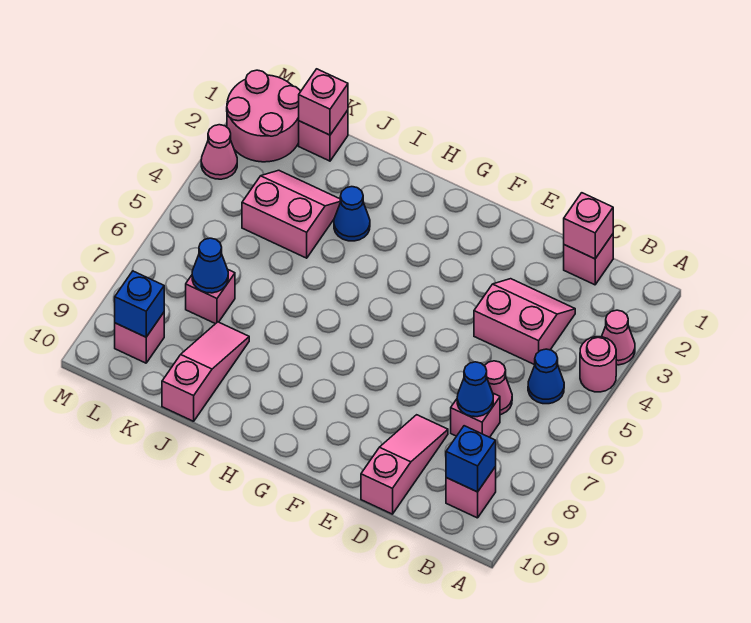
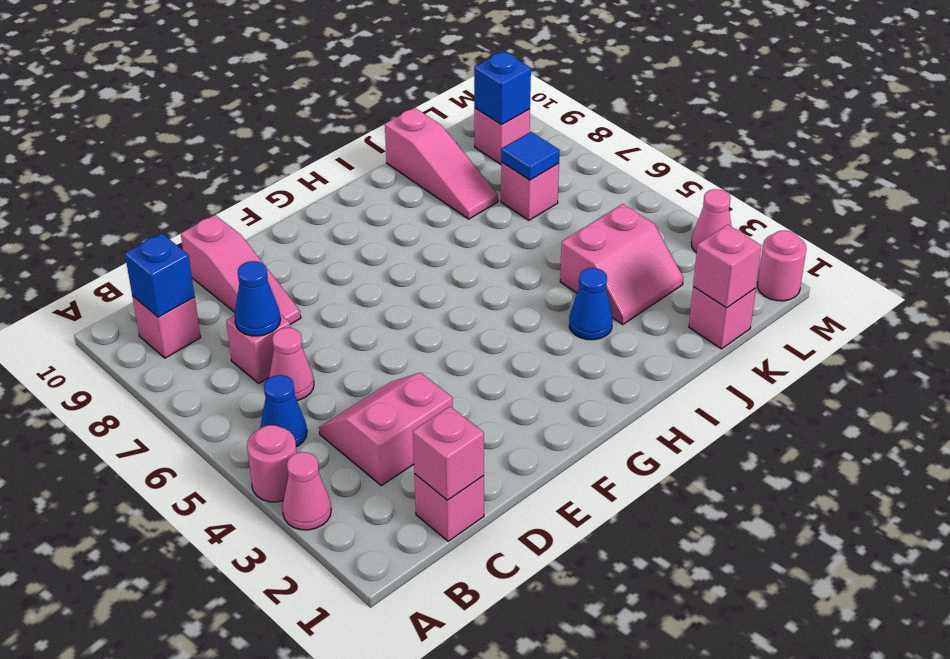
pink slope C3:D4 level 1 top 4 -> pink slope C3:D4 level 1 top 3
blue cone K7 level 2 -> blue tile K7 level 2
pink round brick L1:M2 level 1 -> pink round brick M1 level 1

